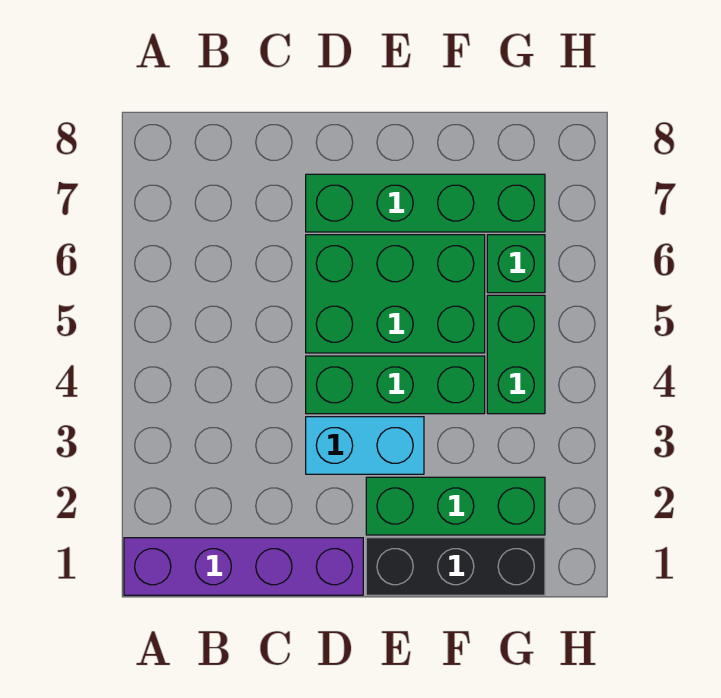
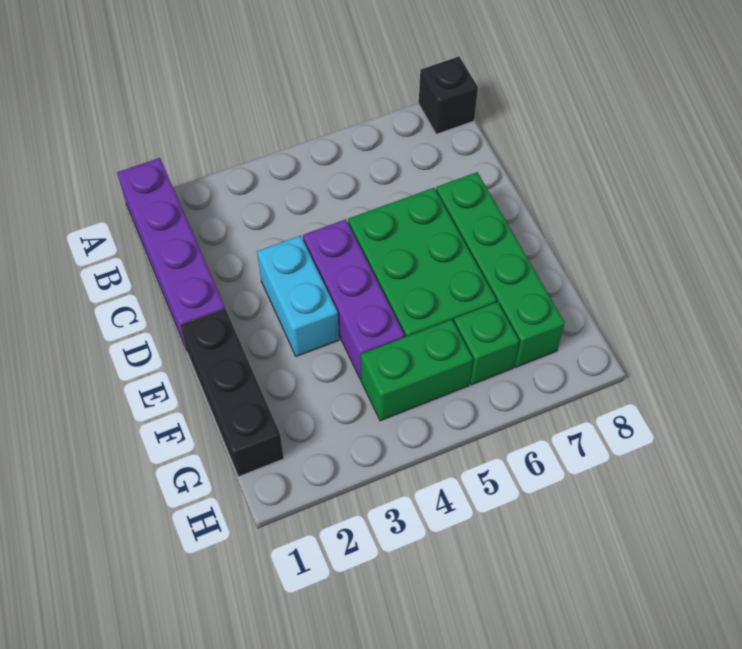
none -> black brick A8 level 1
green brick D4:F4 level 1 -> purple brick D4:F4 level 1
green brick E2:G2 level 1 -> none

